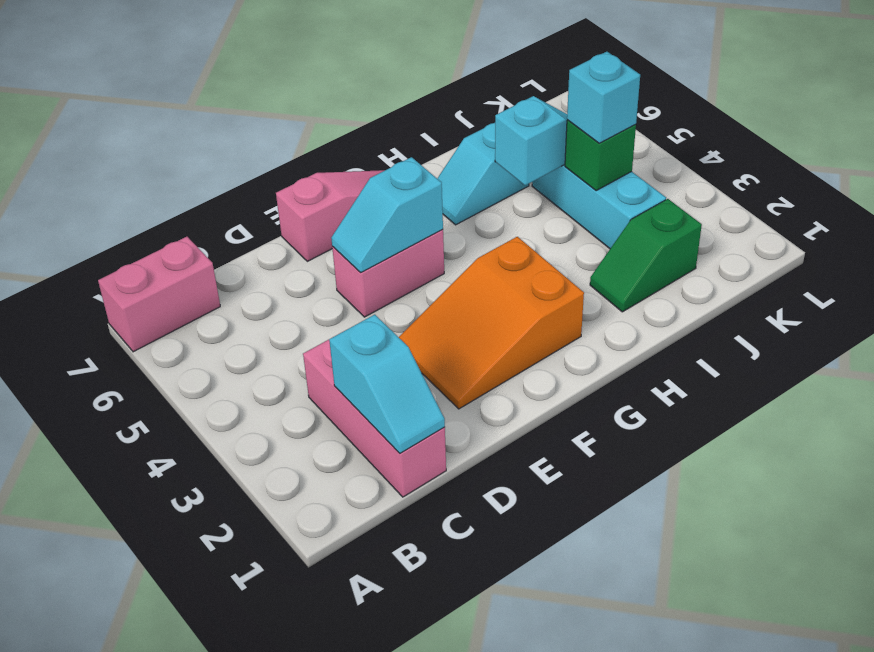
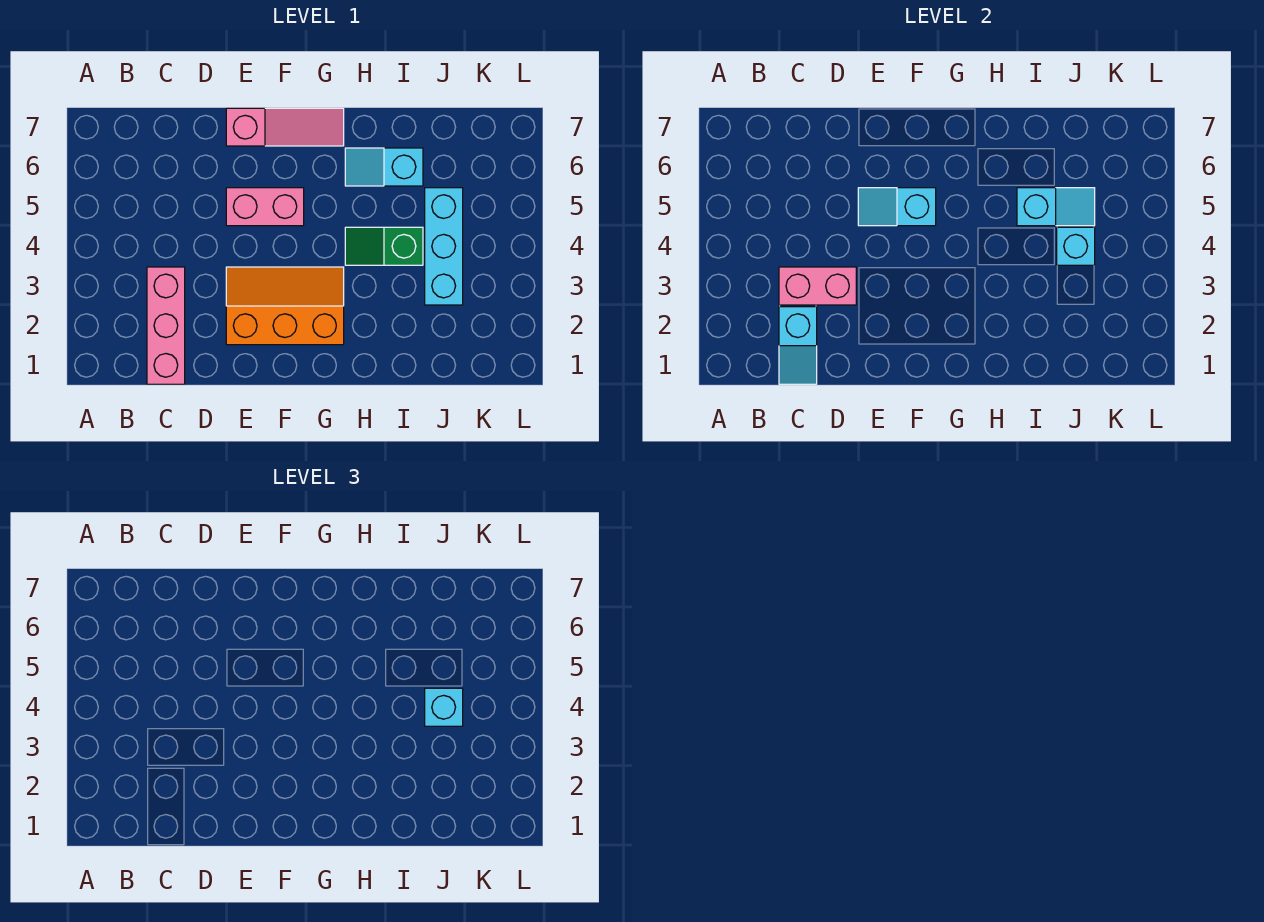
pink brick A7:B7 level 1 -> pink brick C3:D3 level 2
orange slope E2:G3 level 1 top G -> orange slope E2:G3 level 1 top 2
green slope I2:J2 level 1 top J -> green slope H4:I4 level 1 top I
green brick J4 level 2 -> cyan brick J4 level 2

